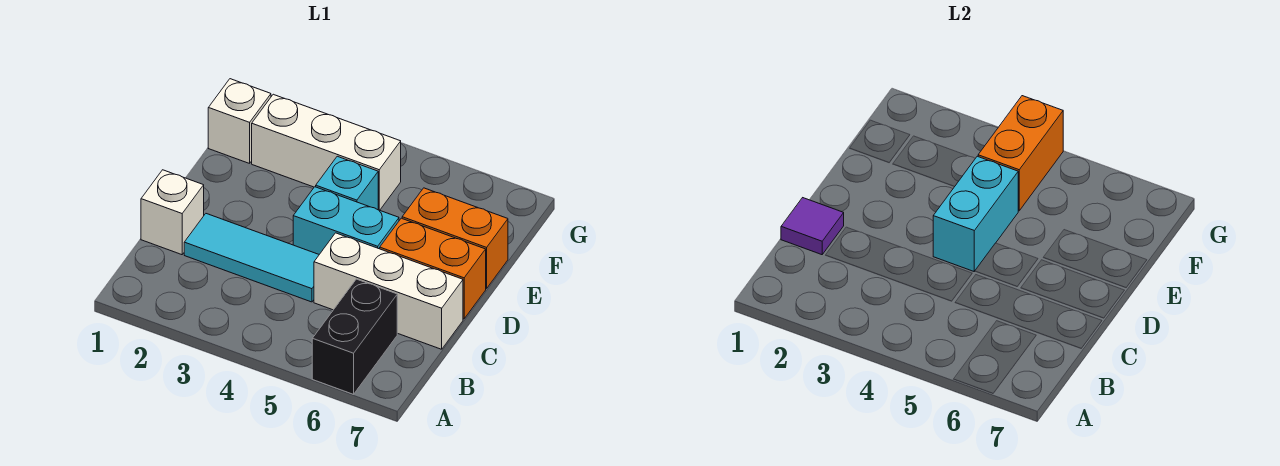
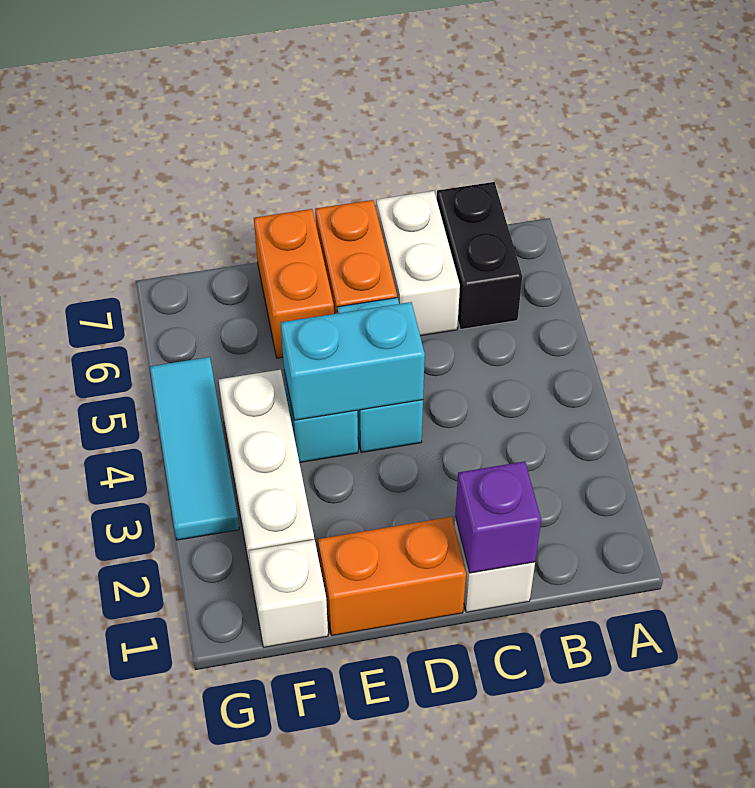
black brick A6:B6 level 1 -> black brick B6:B7 level 1
purple tile C1 level 2 -> purple brick C1 level 2
cyan tile C2:C4 level 1 -> cyan tile G3:G5 level 1
white brick C5:C7 level 1 -> white brick C6:C7 level 1
orange brick F4:G4 level 2 -> orange brick D1:E1 level 1

